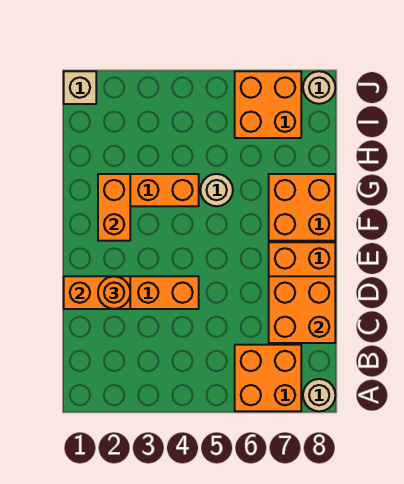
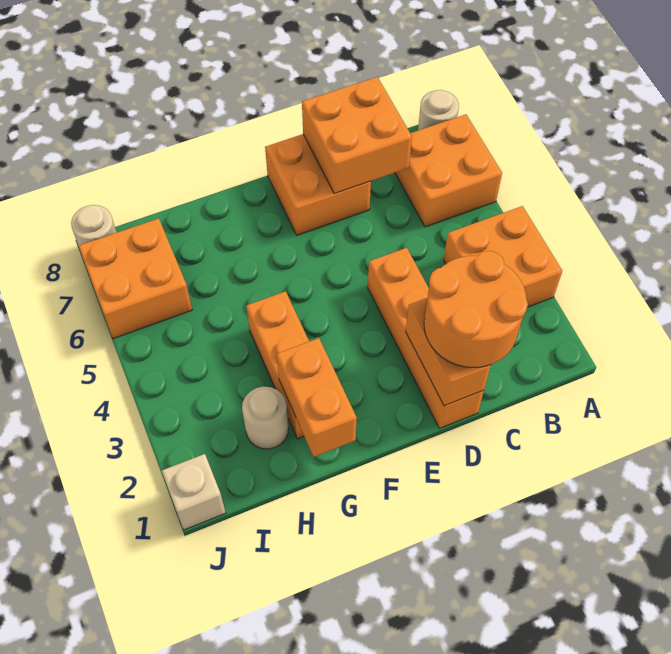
orange round brick D2 level 3 -> orange round brick C1:D2 level 3
orange brick F2:G2 level 2 -> orange brick G1:G2 level 2
orange brick F7:G8 level 1 -> orange brick A3:B4 level 1
tan round brick G5 level 1 -> tan round brick H2 level 1

